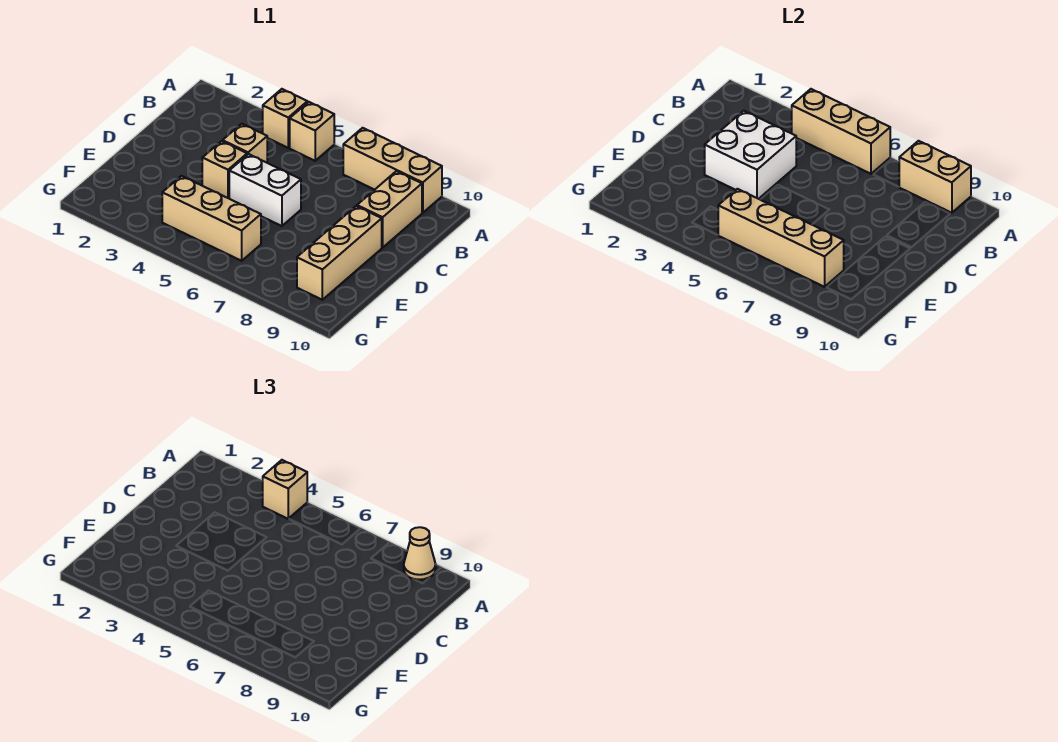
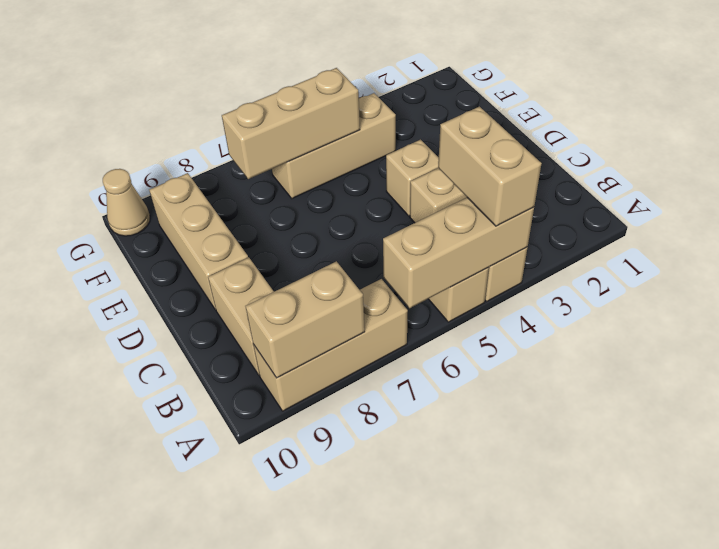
tan brick A4 level 3 -> tan brick A4:B4 level 3
tan cone A9 level 3 -> tan cone G10 level 1
white brick C3:D4 level 2 -> none
white brick D5:D6 level 1 -> none
tan brick F5:F8 level 2 -> tan brick F5:F7 level 2

